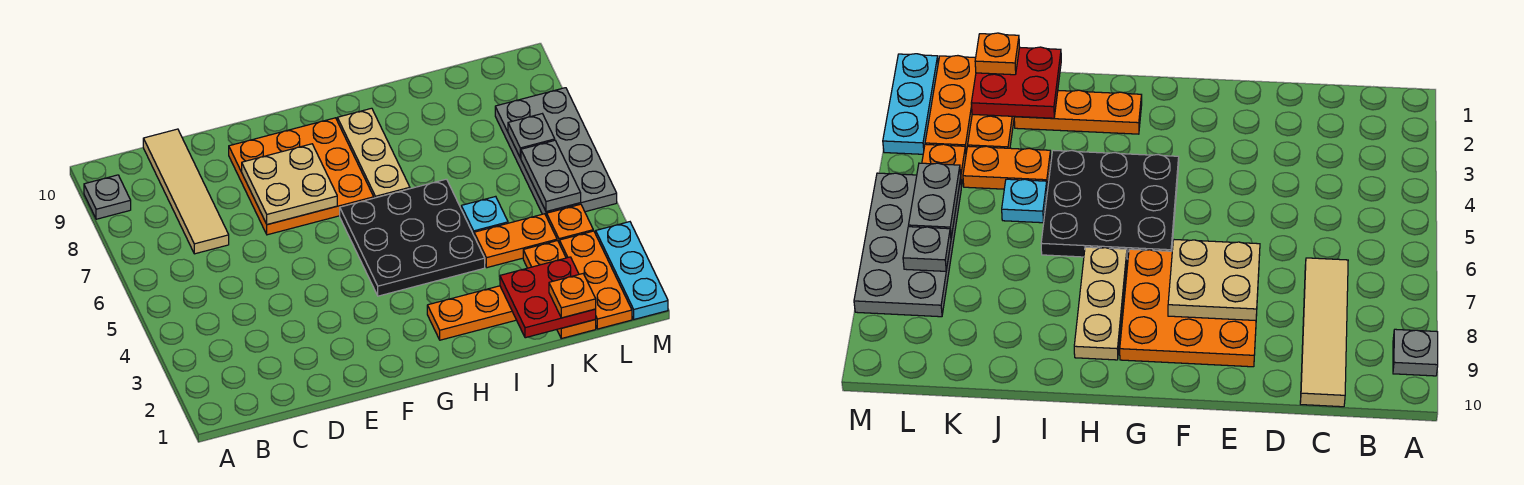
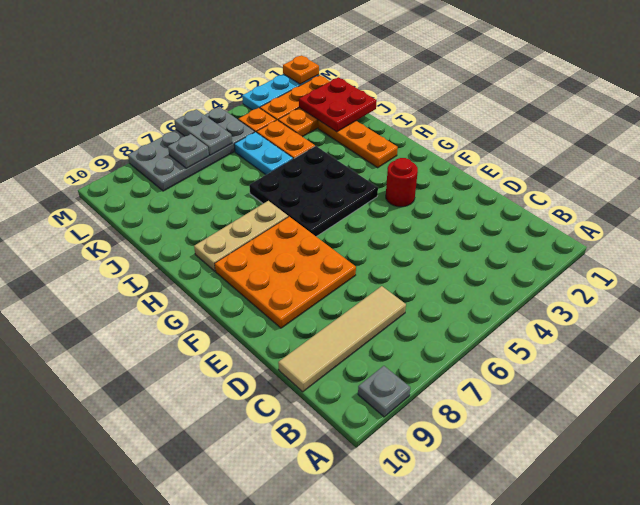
tan plate E7:F8 level 2 -> none
none -> red round brick F3 level 1
cyan plate J5 level 1 -> cyan plate J5:K5 level 1
orange plate K1 level 3 -> orange plate M1 level 2
grey plate L5:L6 level 2 -> grey plate L6:M6 level 2

